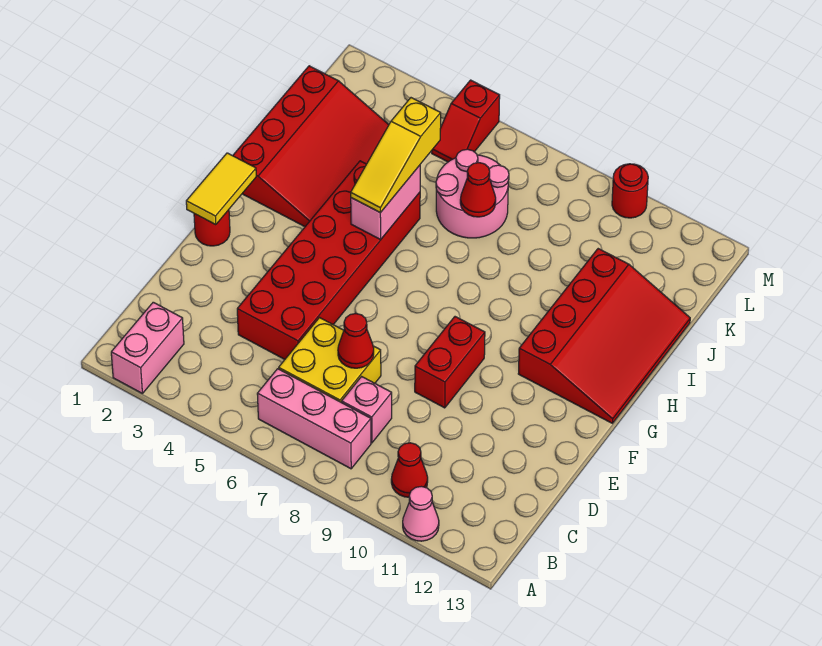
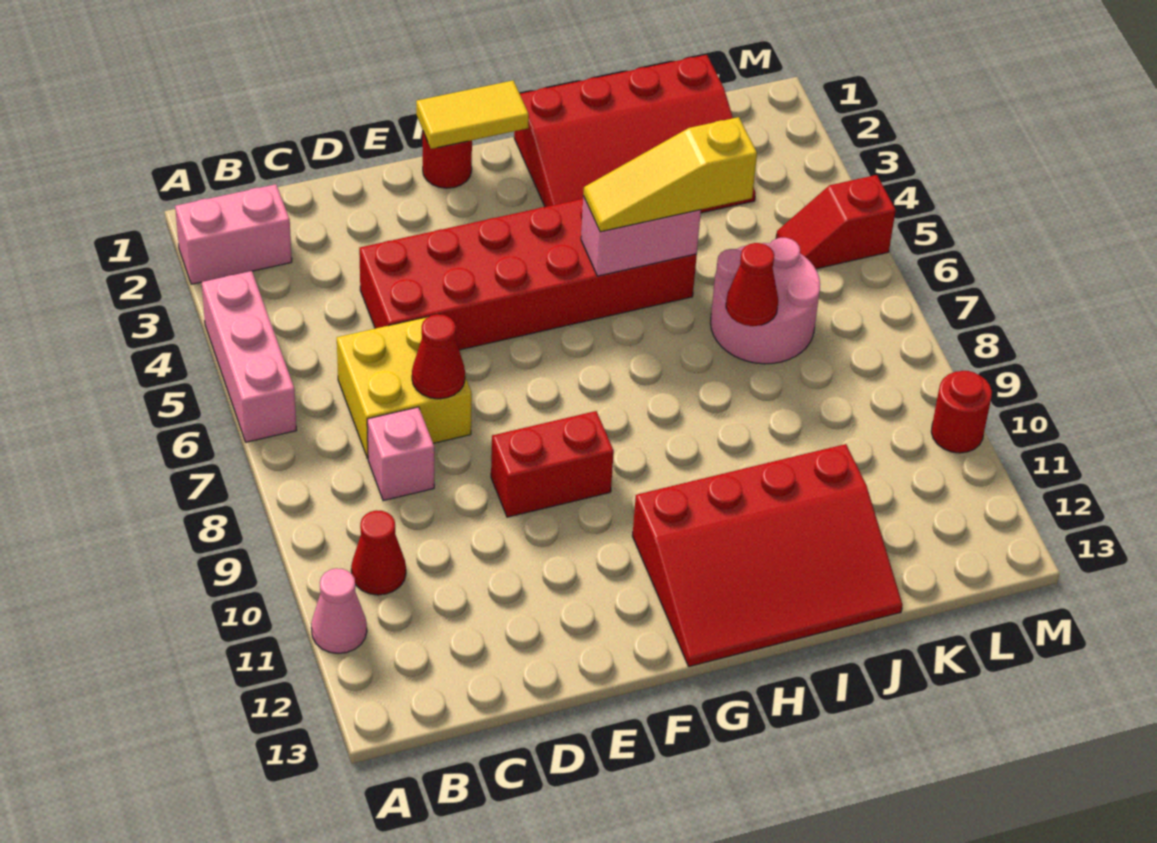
pink brick B6:B8 level 1 -> pink brick A4:A6 level 1

